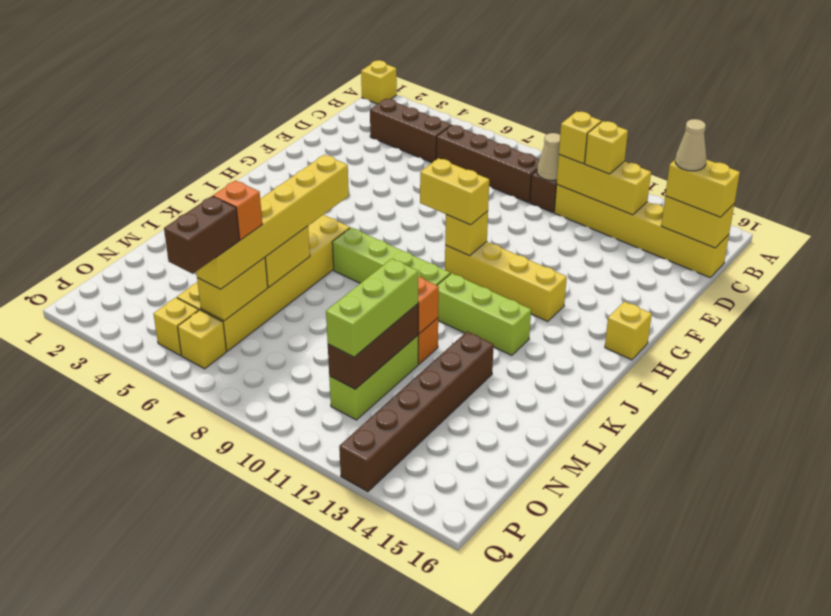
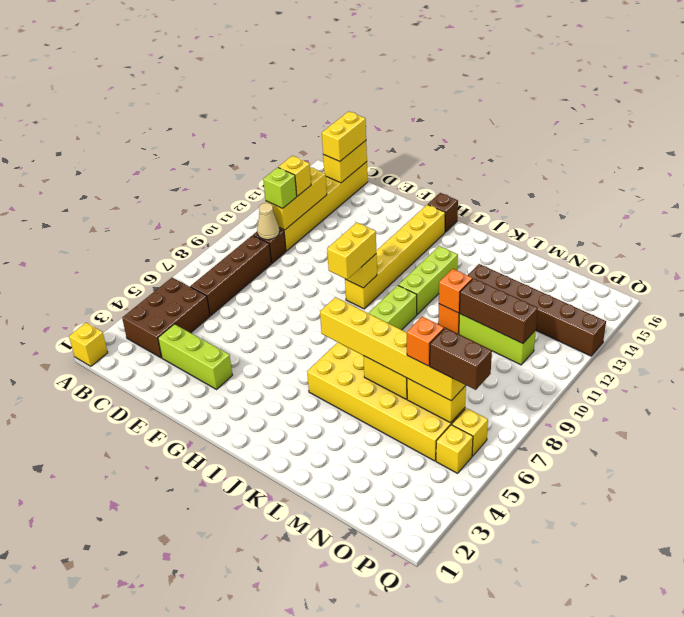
brown brick C3:C5 level 1 -> brown brick B3:C5 level 1
yellow brick C11 level 3 -> lime brick C11 level 3
tan cone C15 level 4 -> none
yellow brick H10:H13 level 1 -> yellow brick H10:H15 level 1
yellow brick H16 level 1 -> brown brick H16 level 1
lime brick M11:O11 level 3 -> lime brick D3:F3 level 1

